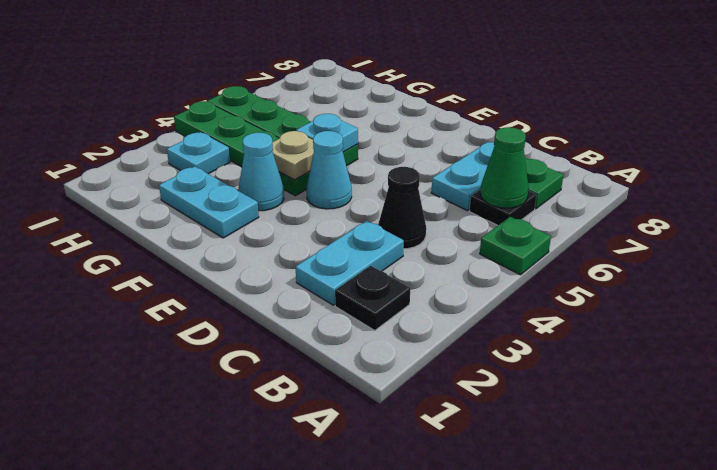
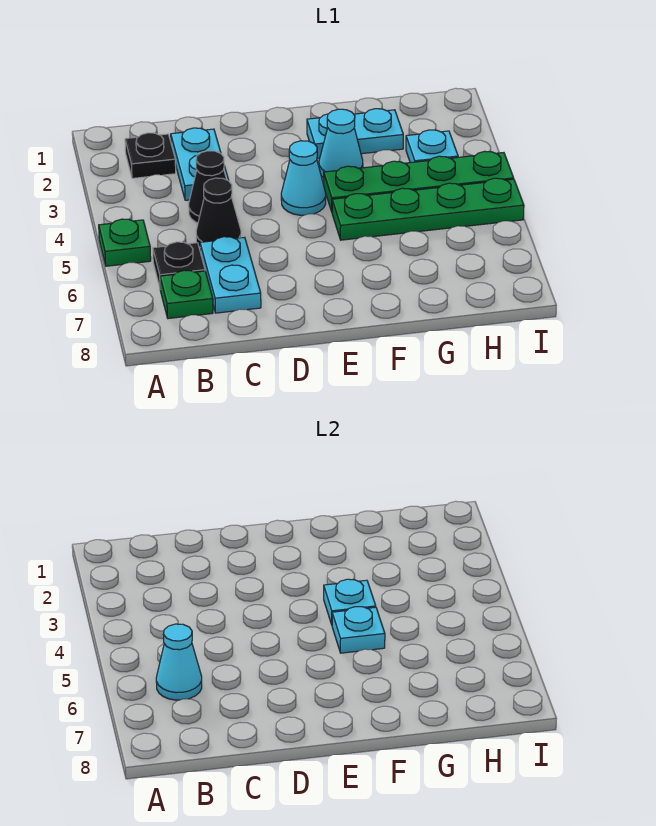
green cone B6 level 2 -> cyan cone B6 level 2
none -> black cone C5 level 1
tan plate F4 level 2 -> cyan plate F4 level 2

